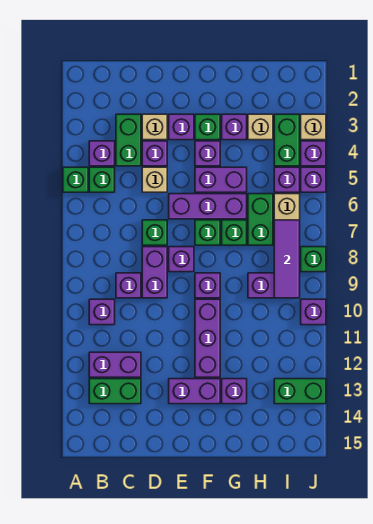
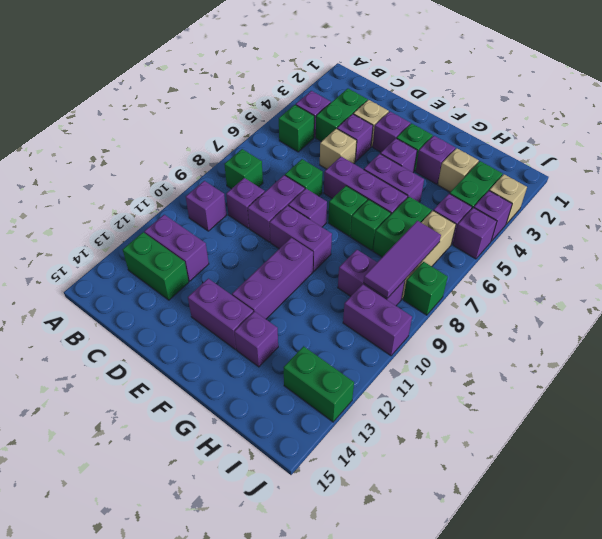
green brick A5 level 1 -> green brick B8 level 1
purple brick F9 level 1 -> purple brick E9:F9 level 1
purple brick J10 level 1 -> purple brick I10:J10 level 1

